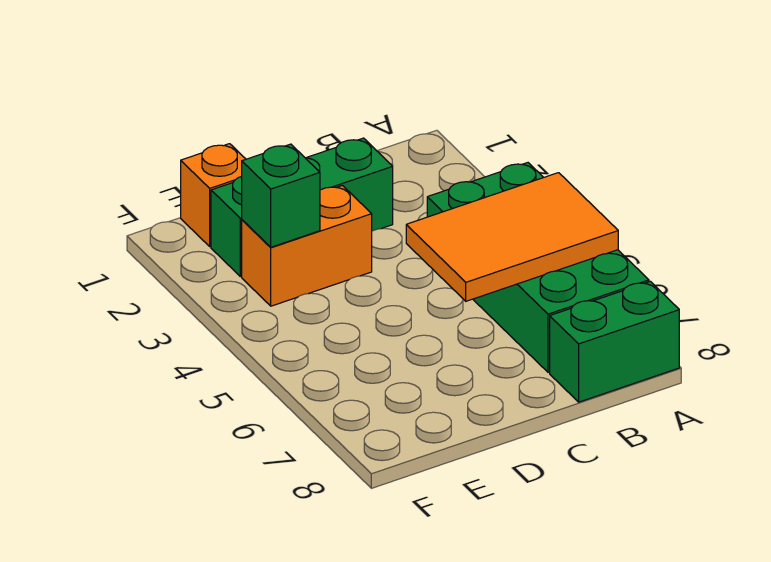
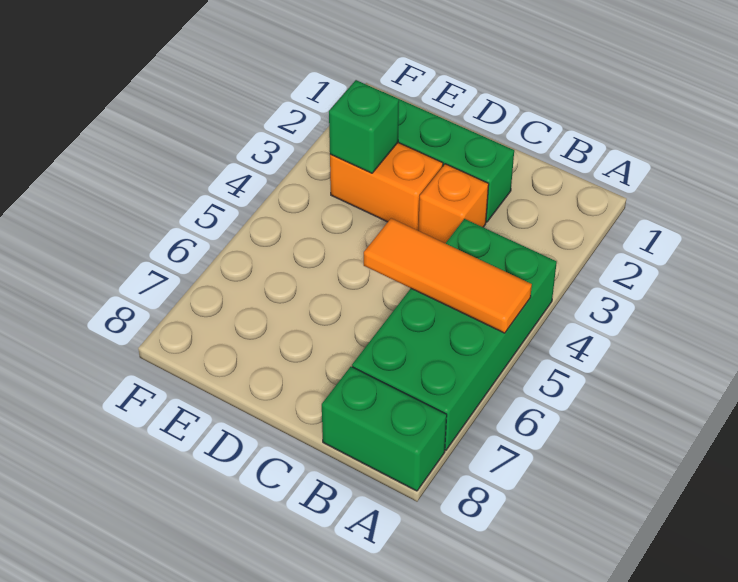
orange tile A5:C6 level 2 -> orange tile A5:C5 level 2
orange brick E1 level 1 -> orange brick C3 level 1

